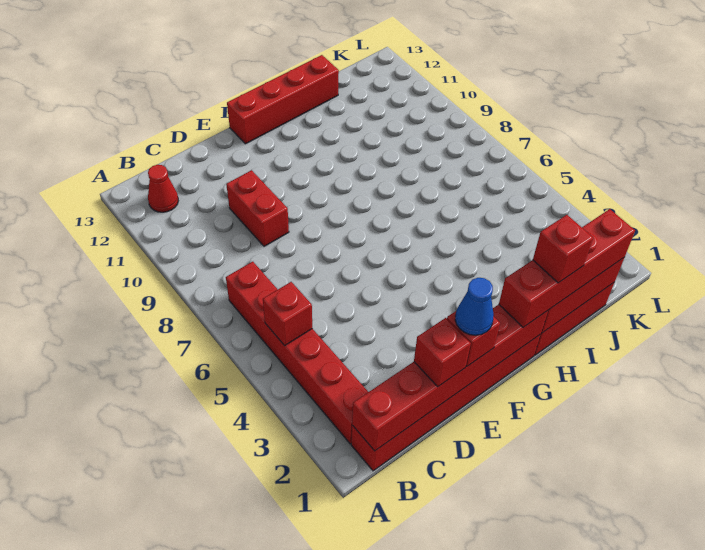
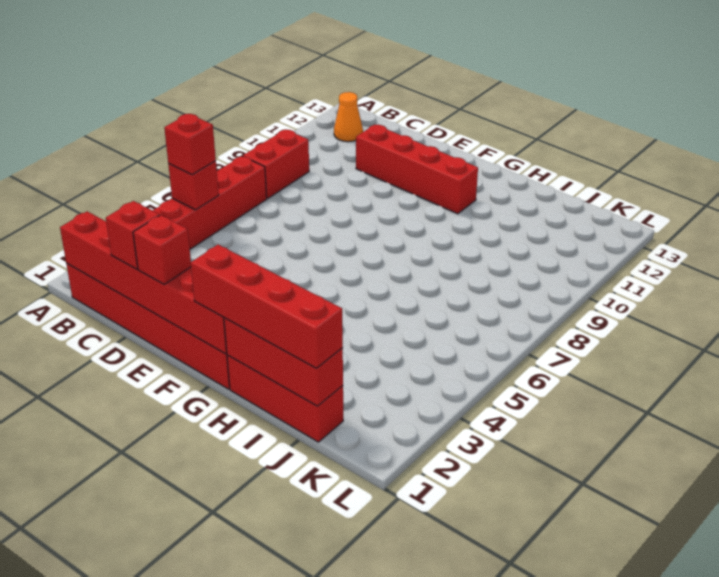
red cone B12 level 1 -> orange cone B12 level 1
red brick D9:D10 level 1 -> red brick B8:B9 level 1
blue cone E1 level 4 -> none
red brick F13:I13 level 1 -> red brick D11:G11 level 1
red brick H1 level 4 -> red brick B5 level 3

